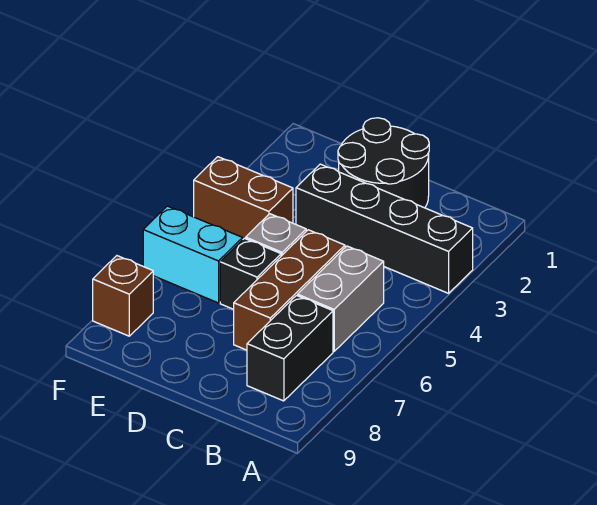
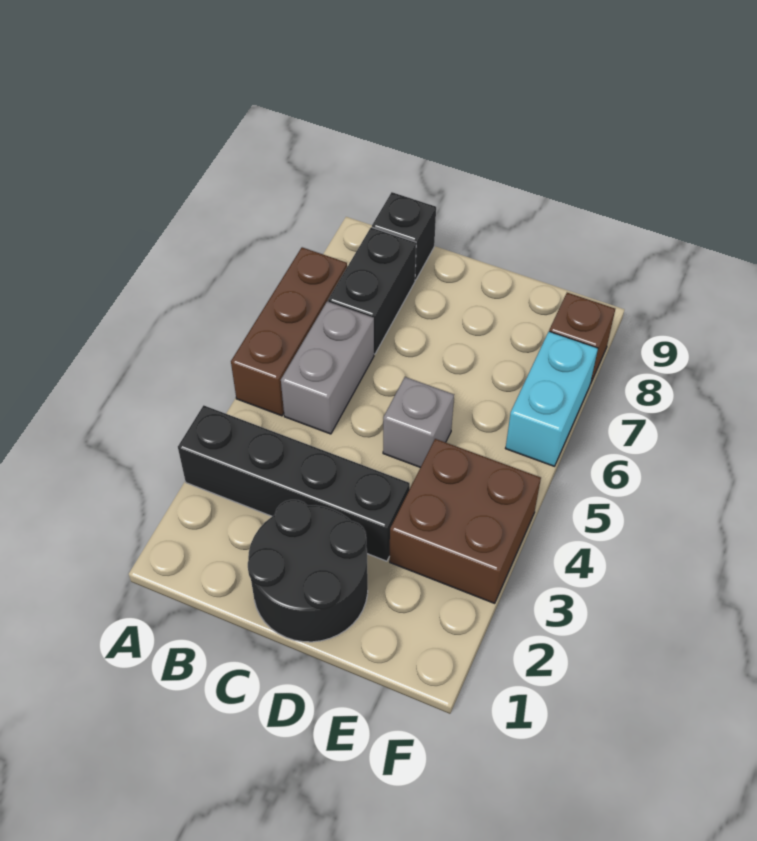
brown brick C5:C7 level 1 -> brown brick A5:A7 level 1
black brick D6 level 1 -> black brick B9 level 1
brown brick E4:F4 level 1 -> brown brick E3:F4 level 1
cyan brick E6:F6 level 1 -> cyan brick F6:F7 level 1

